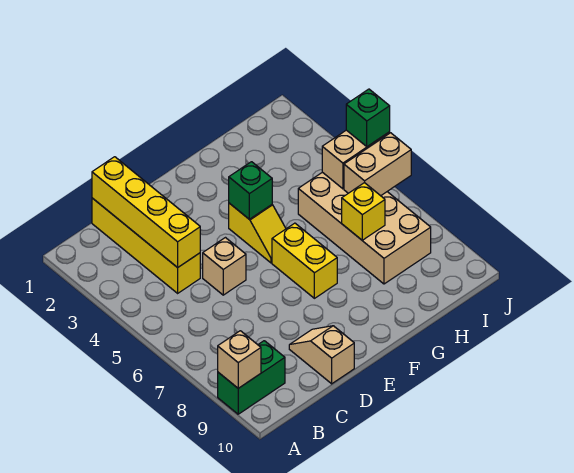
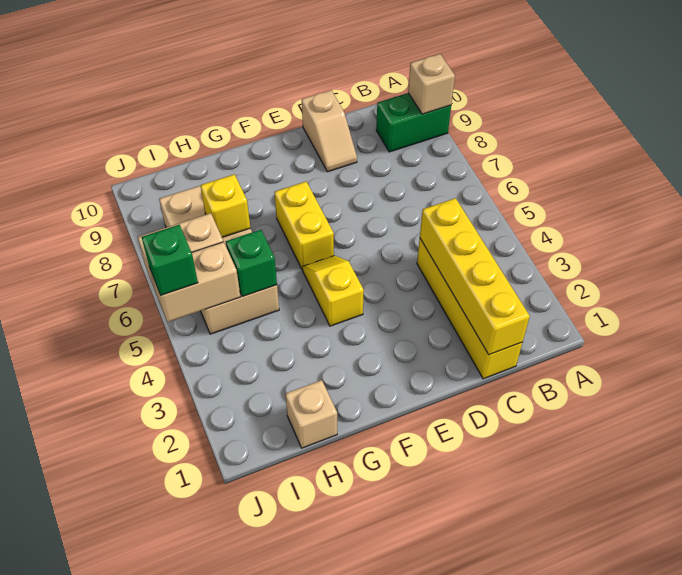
tan brick D5 level 1 -> tan brick H1 level 1
green brick F4 level 2 -> green brick H5 level 2

